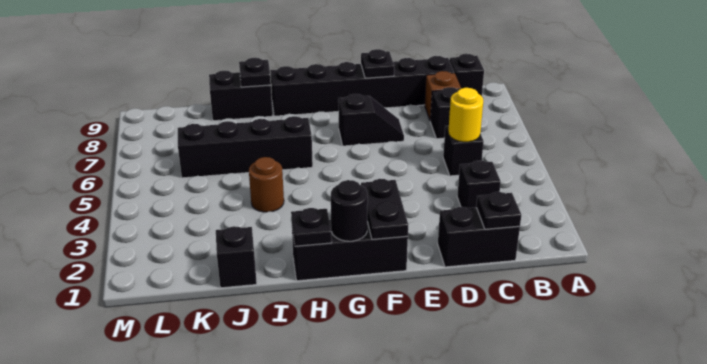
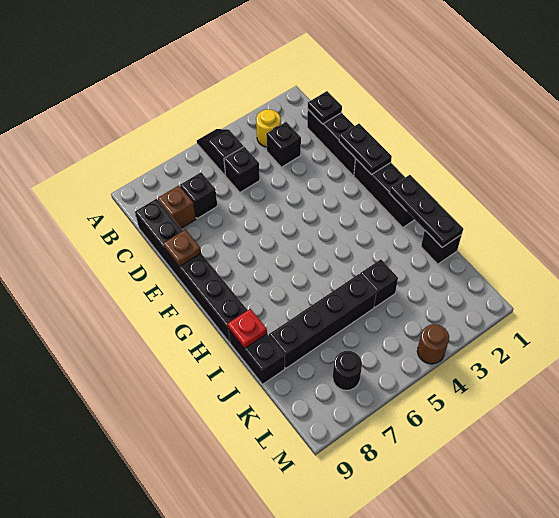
black brick B9 level 1 -> black brick J4 level 1
black brick C1:D1 level 1 -> black brick C1:E1 level 1
yellow round brick C5 level 2 -> yellow round brick B3 level 1
black slope E7:F7 level 1 top F -> black slope A5:B5 level 1 top B
black plate E9 level 2 -> brown plate E9 level 2
black plate F1:F2 level 2 -> black plate E1:F1 level 2
black round brick G1 level 2 -> black round brick L7 level 1
black plate H1 level 2 -> black plate H1:J1 level 2
black brick H6:K6 level 1 -> black brick J5:J8 level 1
brown round brick I4 level 1 -> brown round brick M4 level 1
black plate I9 level 2 -> red plate I9 level 2

